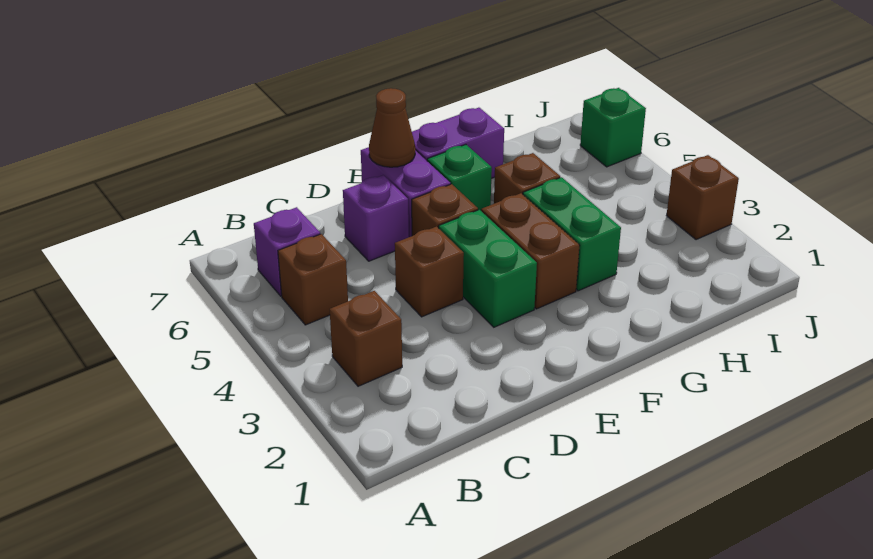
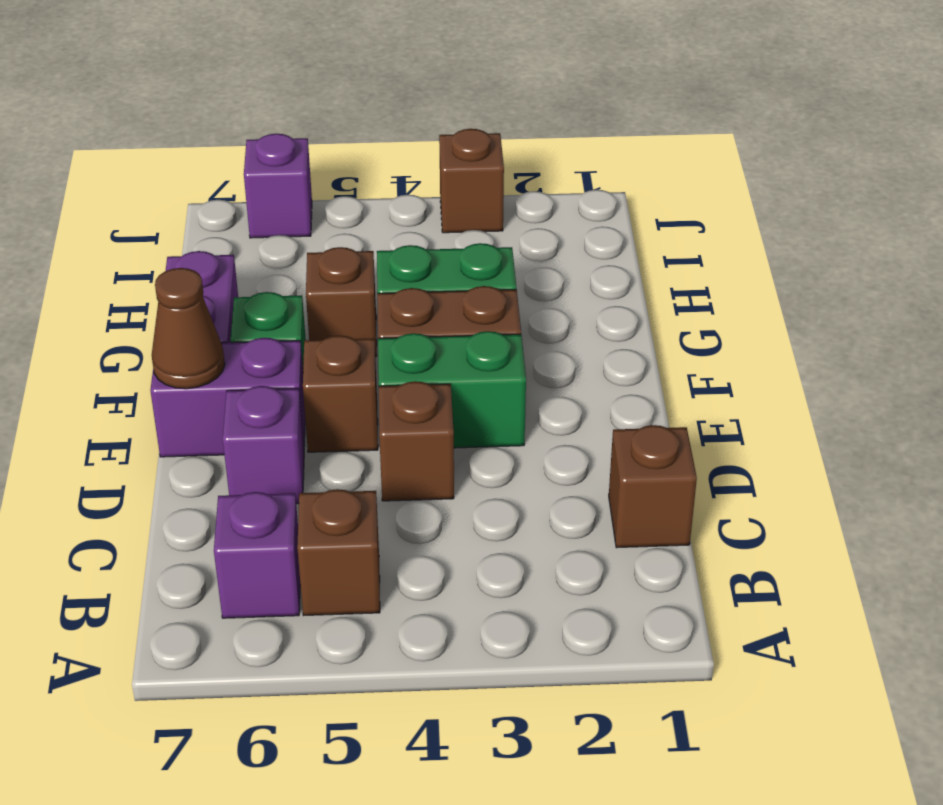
brown brick B3 level 1 -> brown brick C1 level 1
green brick J6 level 1 -> purple brick J6 level 1

